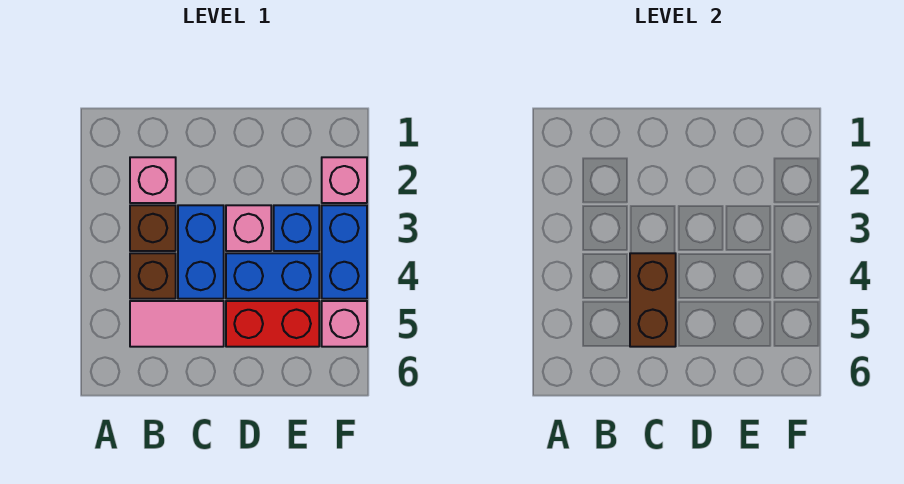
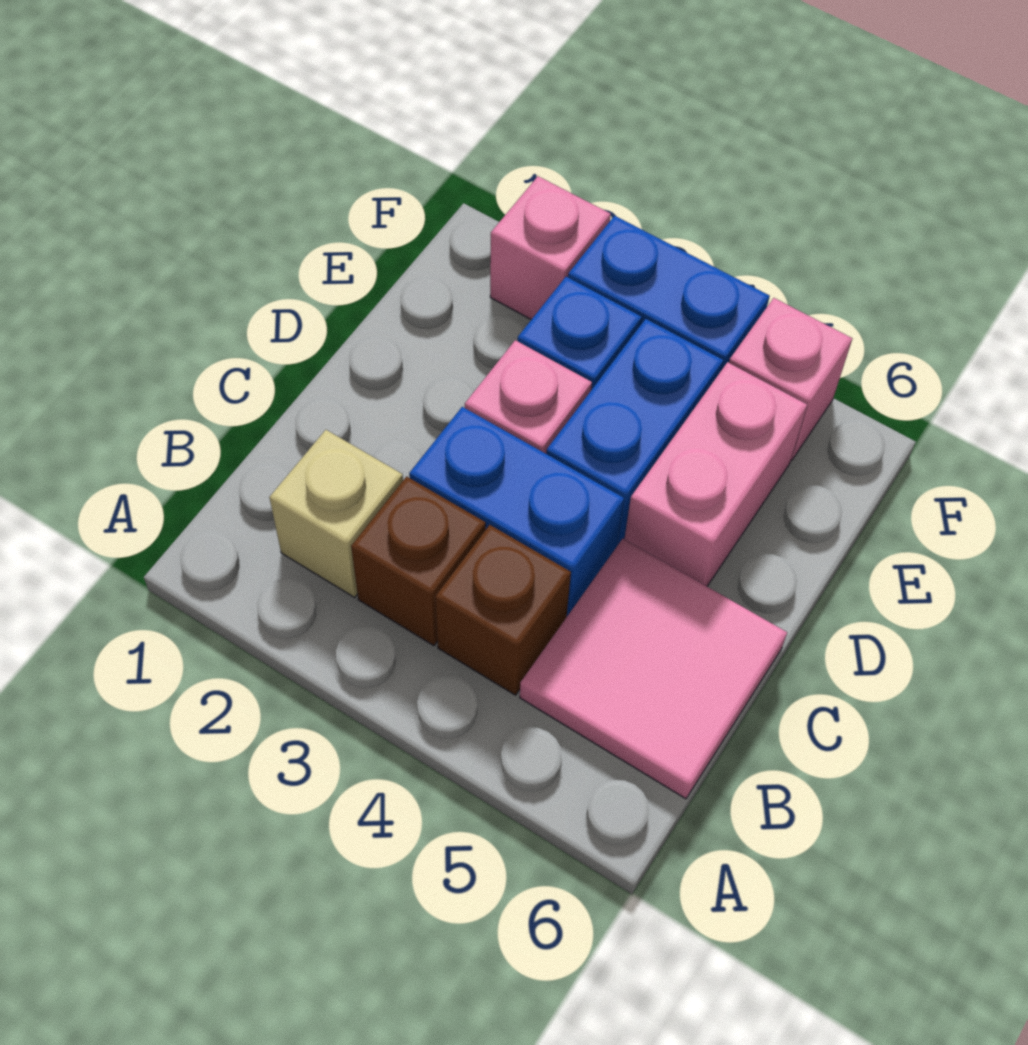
pink brick B2 level 1 -> tan brick B2 level 1
pink tile B5:C5 level 1 -> pink tile B5:C6 level 1
brown brick C4:C5 level 2 -> none
red brick D5:E5 level 1 -> pink brick D5:E5 level 1

